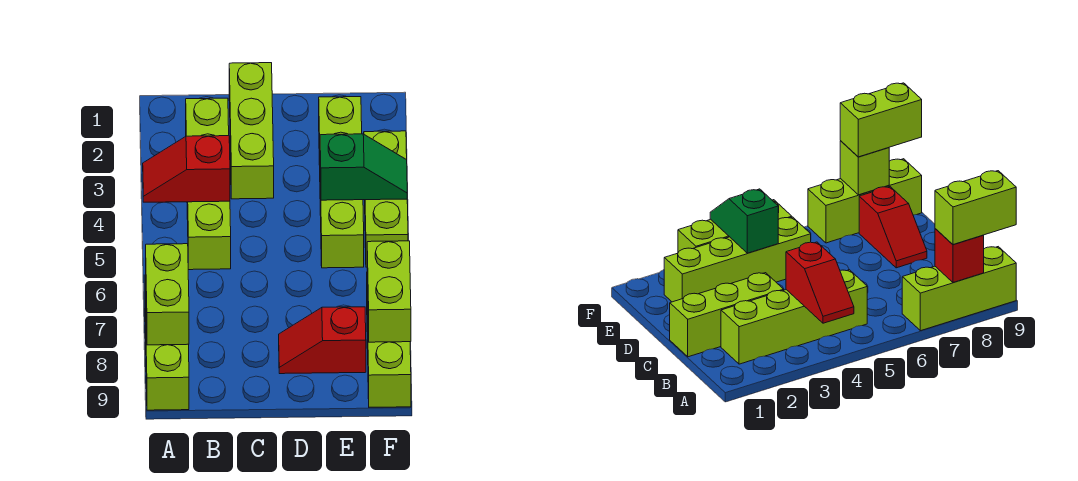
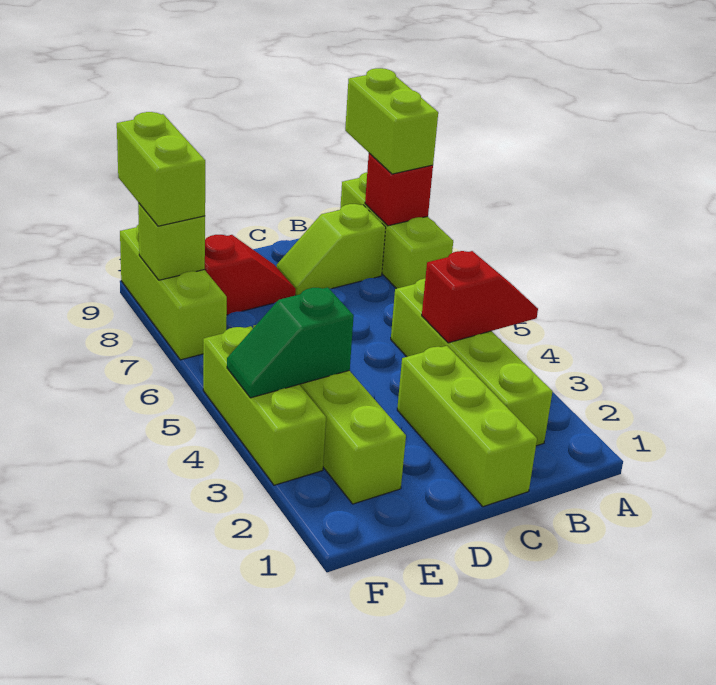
none -> lime slope B8:C8 level 1 top B

